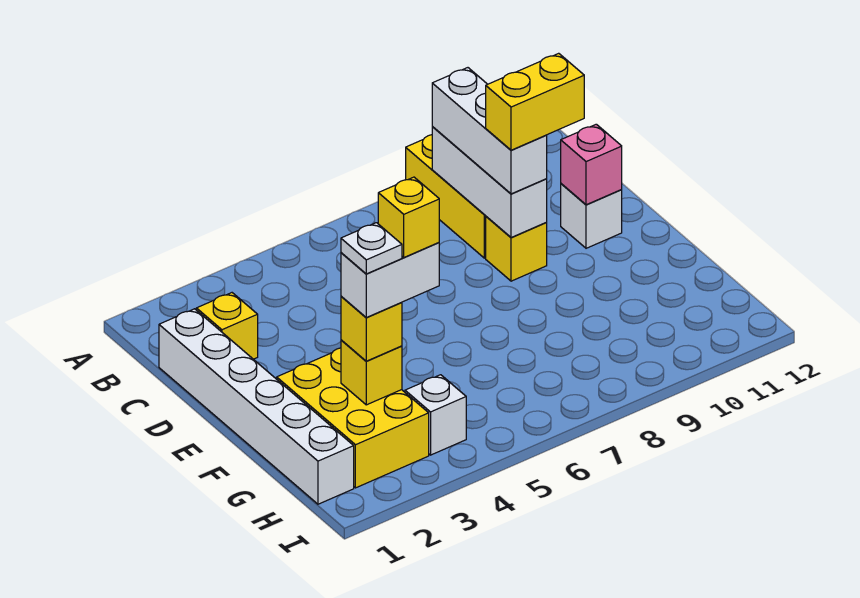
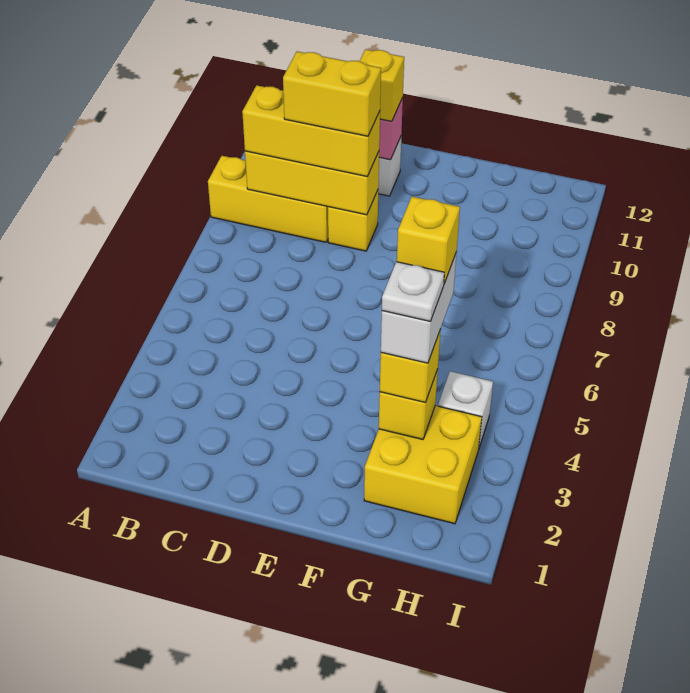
white brick B9:D9 level 2 -> yellow brick B9:D9 level 2
white brick B9:D9 level 3 -> yellow brick B9:D9 level 3
white brick C1:H1 level 1 -> none
yellow brick C2 level 1 -> yellow brick D11 level 3
yellow brick D9:D10 level 4 -> yellow brick C9:D9 level 4
yellow brick F2:H3 level 1 -> yellow brick G2:H3 level 1

